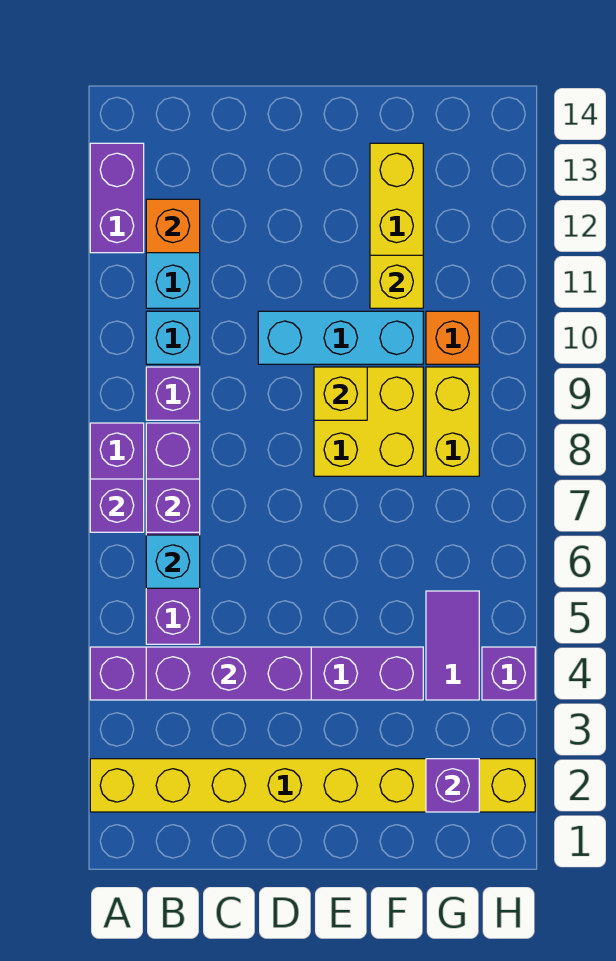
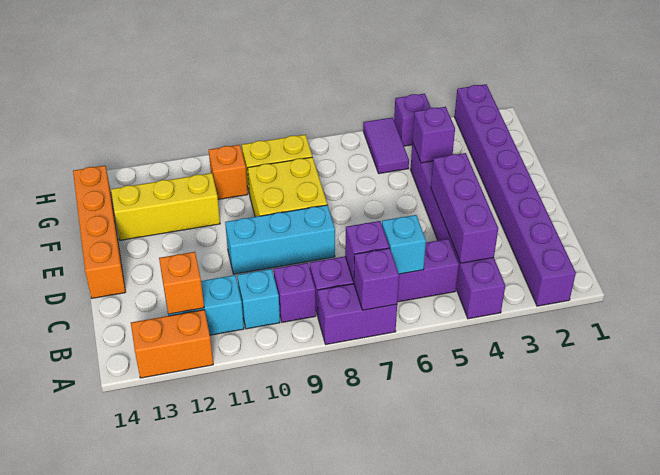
yellow brick A2:H2 level 1 -> purple brick A2:H2 level 1
purple brick A12:A13 level 1 -> orange brick A12:A13 level 1
cyan brick D10:F10 level 1 -> cyan brick D8:D10 level 1
none -> orange brick D14:G14 level 1
yellow brick E9 level 2 -> none
yellow brick F11 level 2 -> none
purple brick G2 level 2 -> purple brick F4 level 2
purple tile G4:G5 level 1 -> purple tile G5:H5 level 1

